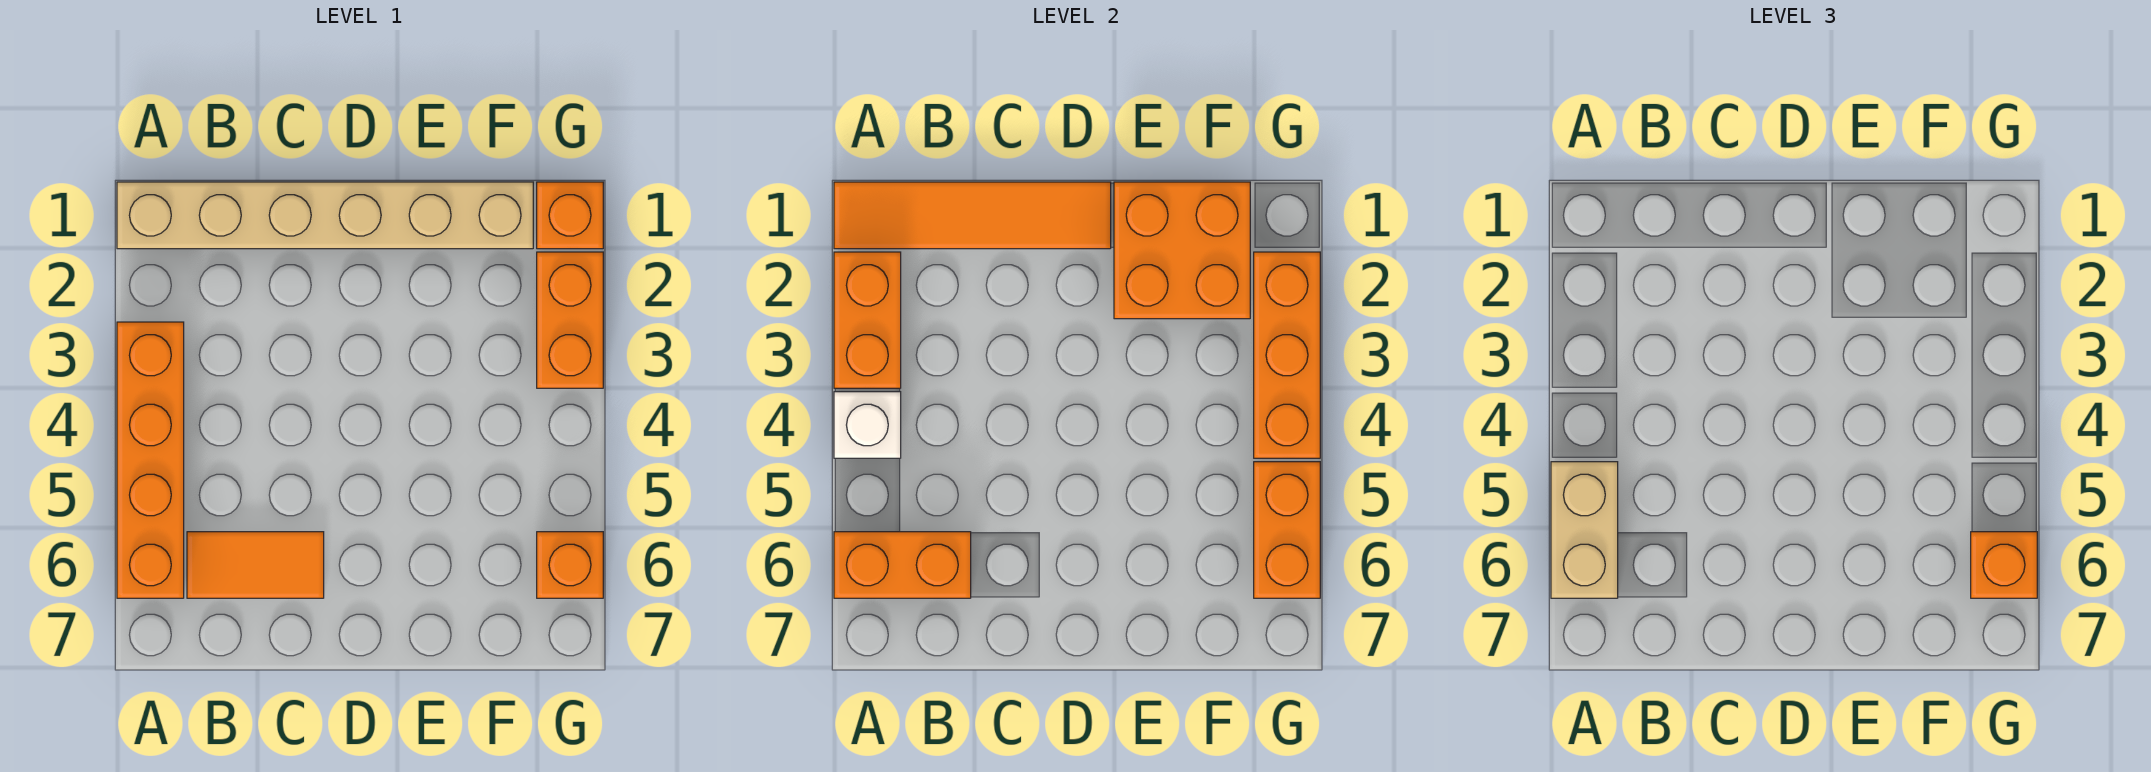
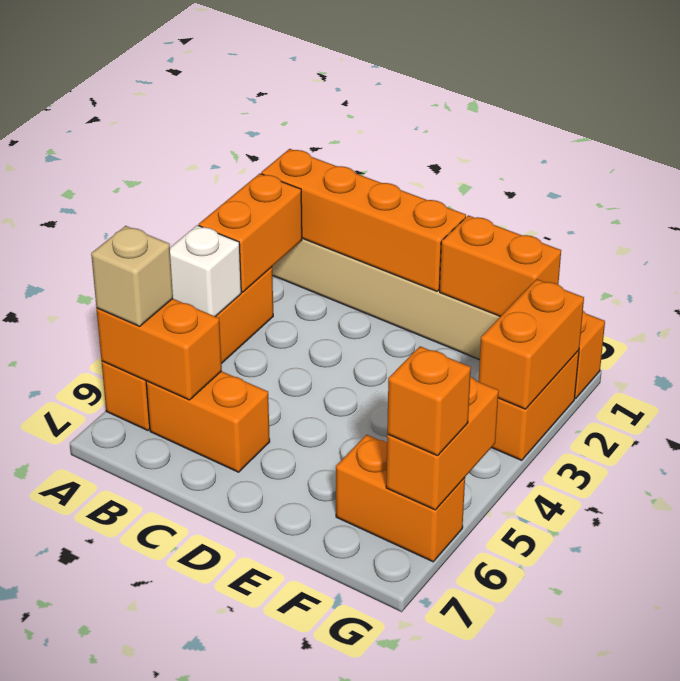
orange tile A1:D1 level 2 -> orange brick A1:D1 level 2
tan brick A5:A6 level 3 -> tan brick A6 level 3
orange tile B6:C6 level 1 -> orange brick B6:C6 level 1
orange brick E1:F2 level 2 -> orange brick E1:F1 level 2
orange brick G2:G4 level 2 -> orange brick G2:G3 level 2
orange brick G6 level 1 -> orange brick F6:G6 level 1

